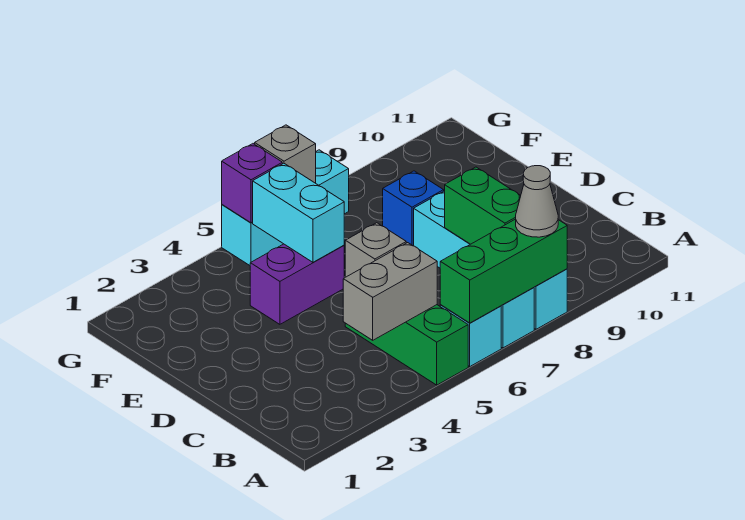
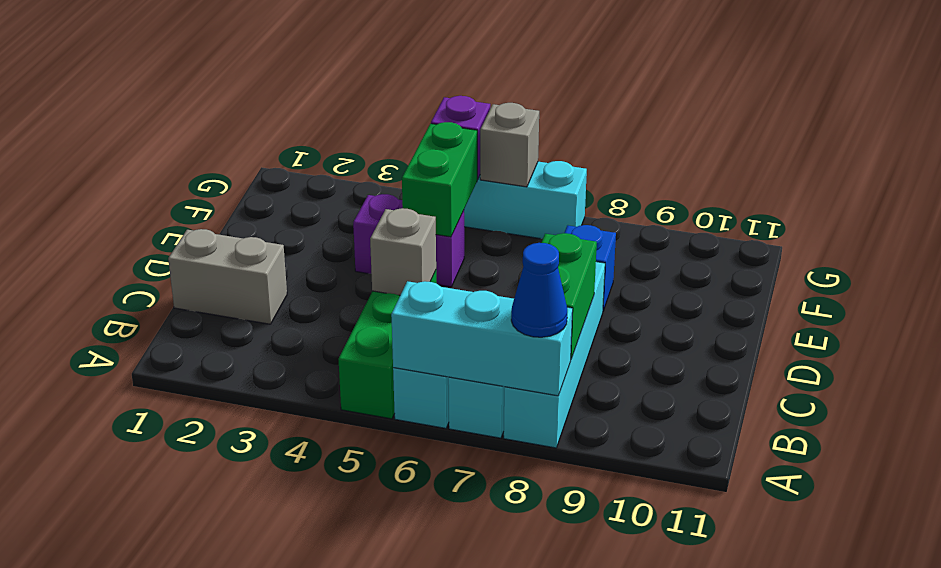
green brick A6:A8 level 2 -> cyan brick A6:A8 level 2
grey cone A8 level 3 -> blue cone A8 level 3
grey brick B4:B5 level 2 -> grey brick C1:C2 level 1
cyan brick E5:F5 level 2 -> green brick E5:F5 level 2

